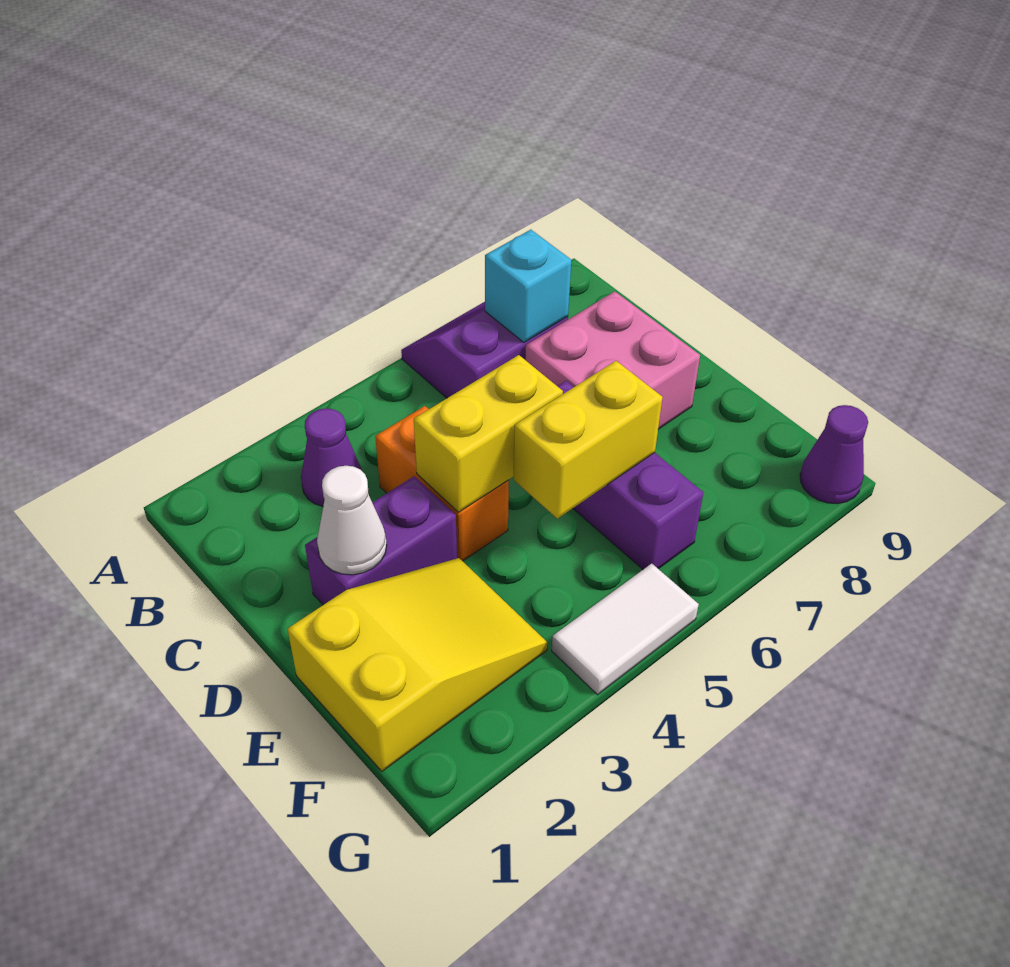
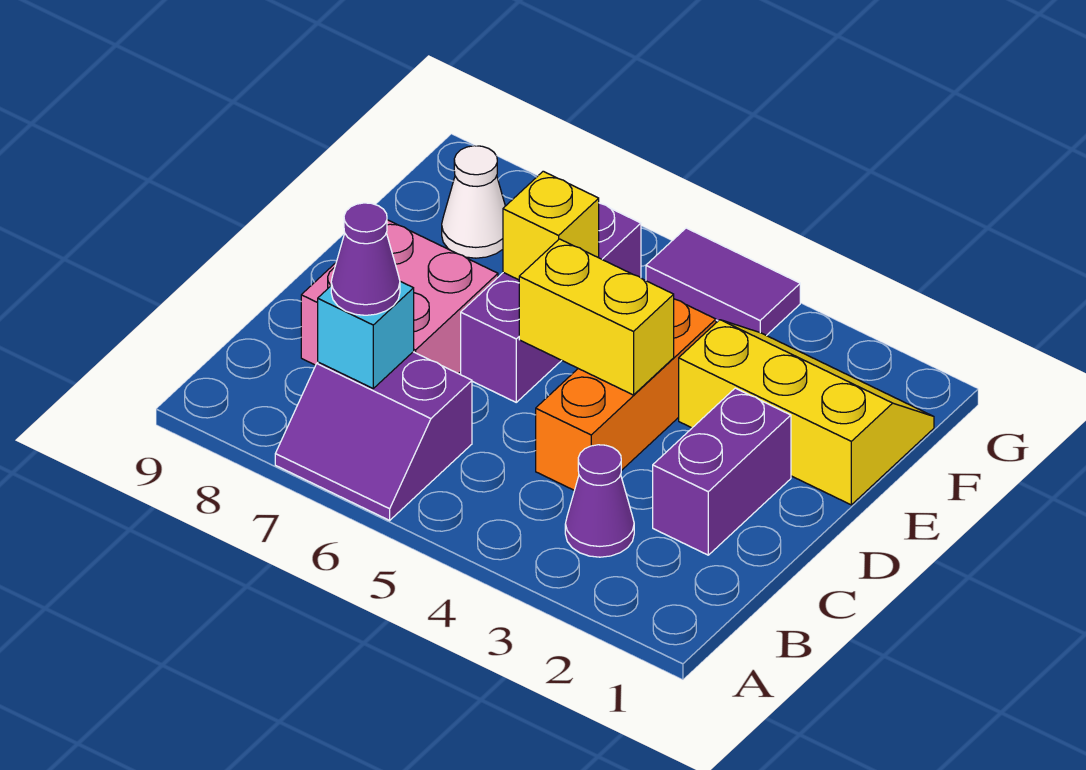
orange brick C4:D4 level 1 -> orange brick C4:E4 level 1
purple brick D2:D3 level 1 -> purple brick C2:D2 level 1
white cone D2 level 2 -> white cone F8 level 1
yellow slope E1:F3 level 1 top 1 -> yellow slope E1:F3 level 1 top E
yellow brick E5:E6 level 2 -> yellow brick E6 level 2
white tile G4:G5 level 1 -> purple tile G4:G5 level 1
purple cone G9 level 1 -> purple cone B7 level 3

